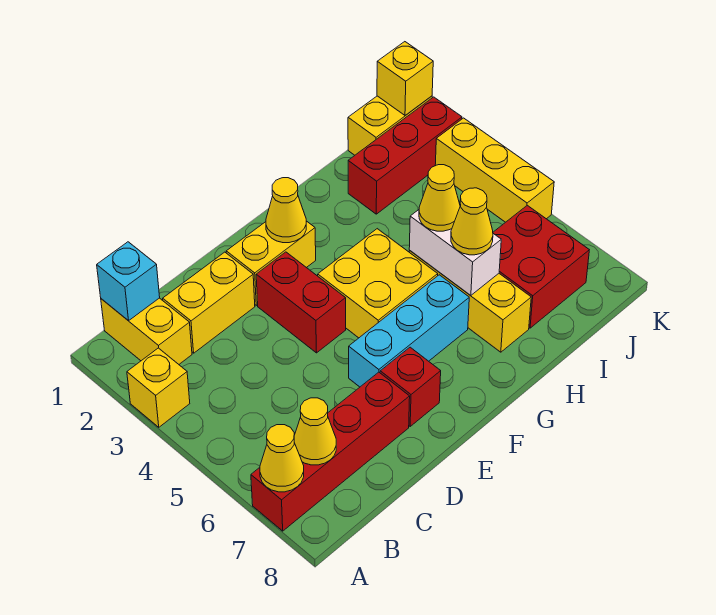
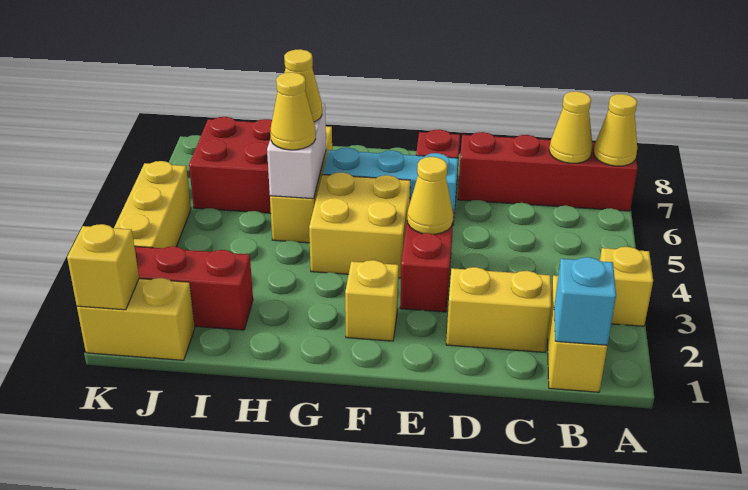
yellow brick E2:F2 level 1 -> yellow brick F2 level 1
yellow cone F2 level 2 -> yellow cone E4 level 2

